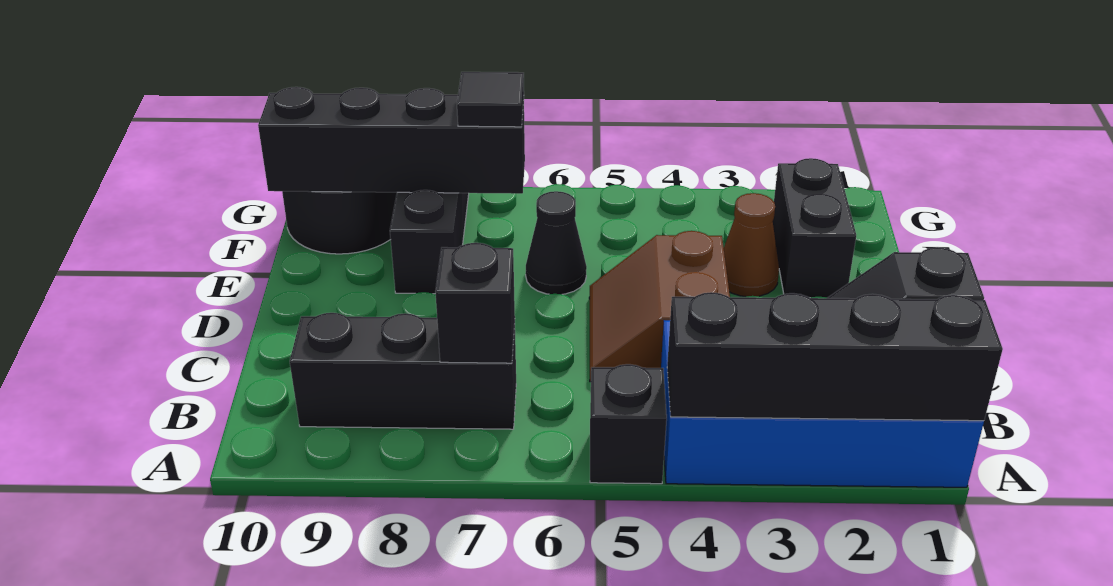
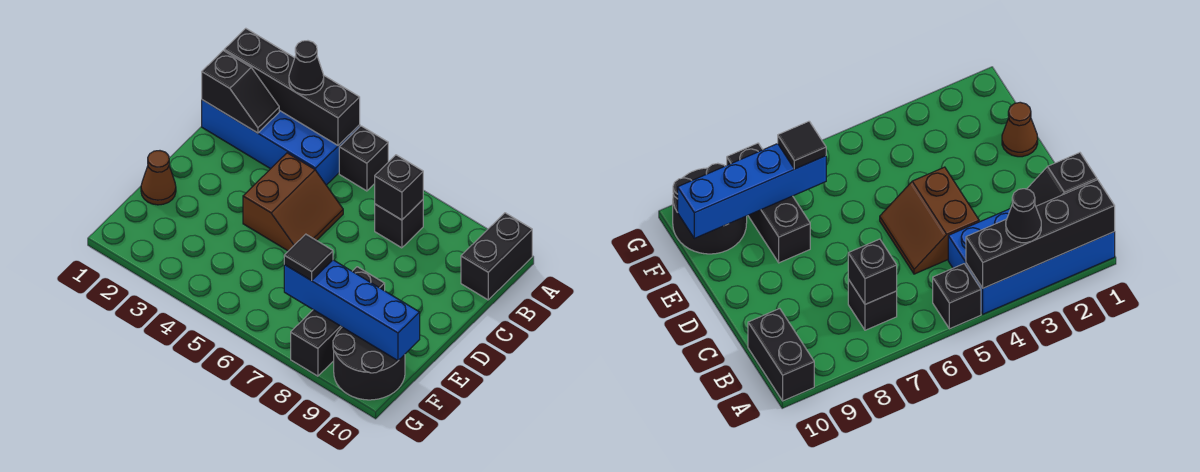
black brick B7:B9 level 1 -> black brick B7 level 1
black brick E2:F2 level 1 -> black brick A10:B10 level 1
brown cone E3 level 1 -> brown cone E1 level 1
black cone E6 level 1 -> black cone A3 level 3
black brick F7:F10 level 2 -> blue brick F7:F10 level 2

